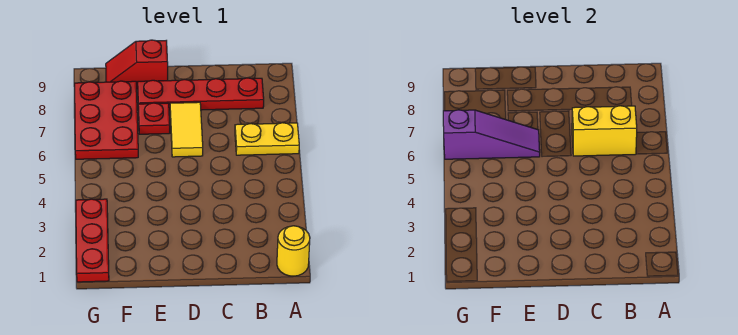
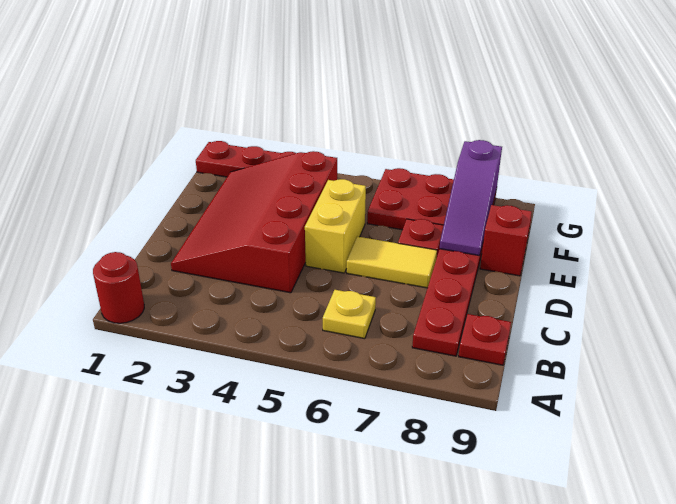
yellow round brick A1 level 1 -> red round brick A1 level 1
yellow plate A6:B6 level 1 -> yellow plate B6 level 1
yellow brick B6:C6 level 2 -> yellow brick D5:E5 level 1
none -> red plate B9 level 1
none -> red slope C2:F4 level 1 top 4
purple slope E6:G6 level 2 top G -> purple slope E8:G8 level 2 top G

